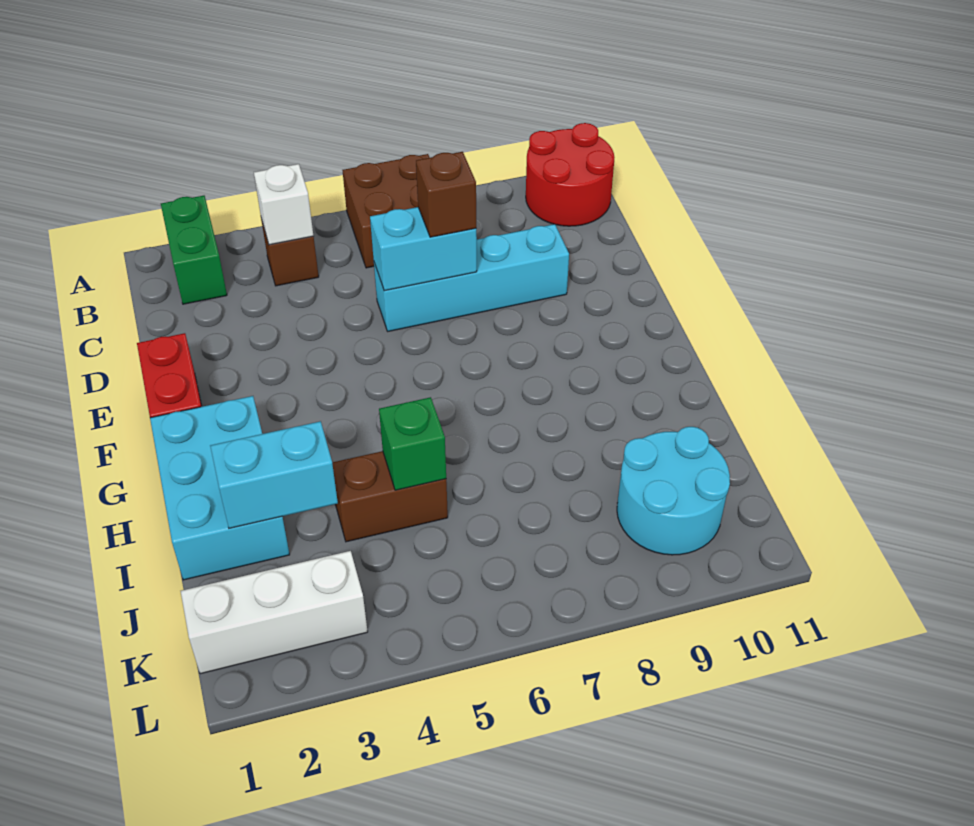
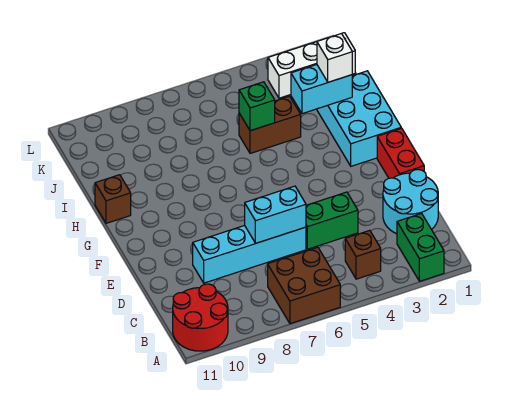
white brick B4 level 2 -> white brick I2 level 3
none -> green brick D4:D5 level 1
brown brick D7 level 3 -> brown brick H11 level 1
cyan round brick J9:K10 level 1 -> cyan round brick C1:D2 level 1

